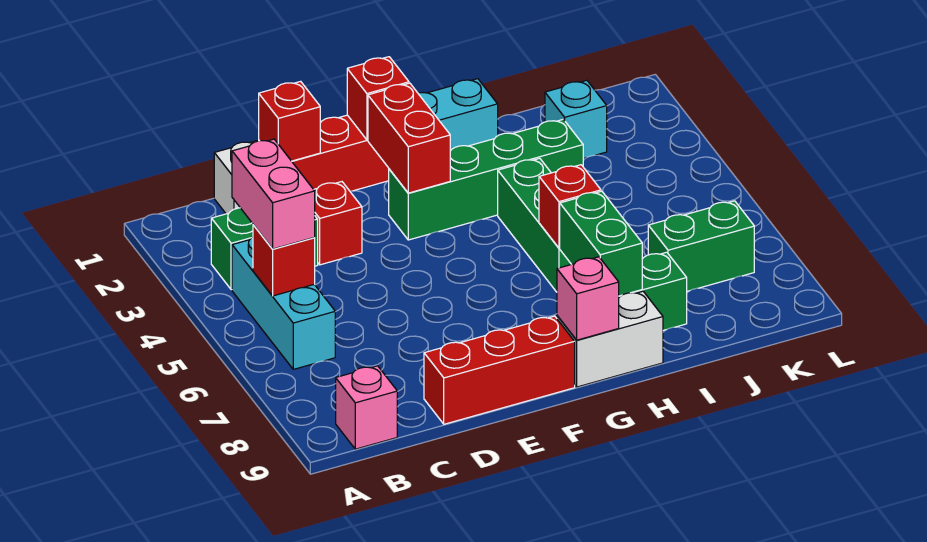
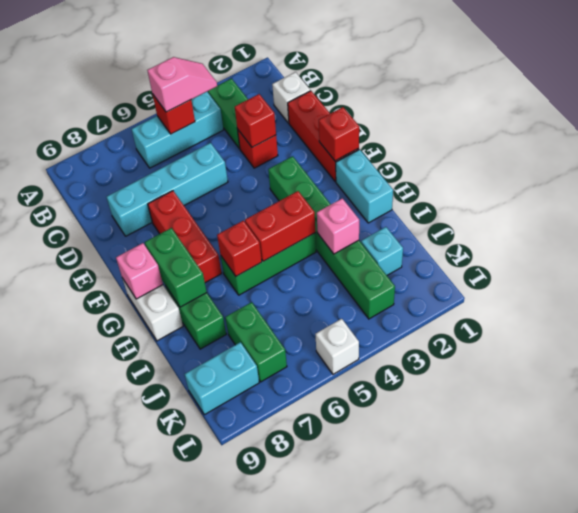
pink brick B4:B5 level 3 -> pink slope B4:B5 level 3 top 5
pink brick B9 level 1 -> pink brick I3 level 2
red brick D1 level 2 -> red brick D3 level 2
none -> cyan brick D5:D8 level 1
red brick D9:F9 level 1 -> red brick E7:G7 level 1
red brick F2:F3 level 2 -> red brick H4:H5 level 2
green brick F3:I3 level 1 -> green brick F3:K3 level 1
green brick H7:H8 level 2 -> green brick G8:H8 level 2
none -> cyan brick K8:K9 level 1
none -> white brick L5 level 1

